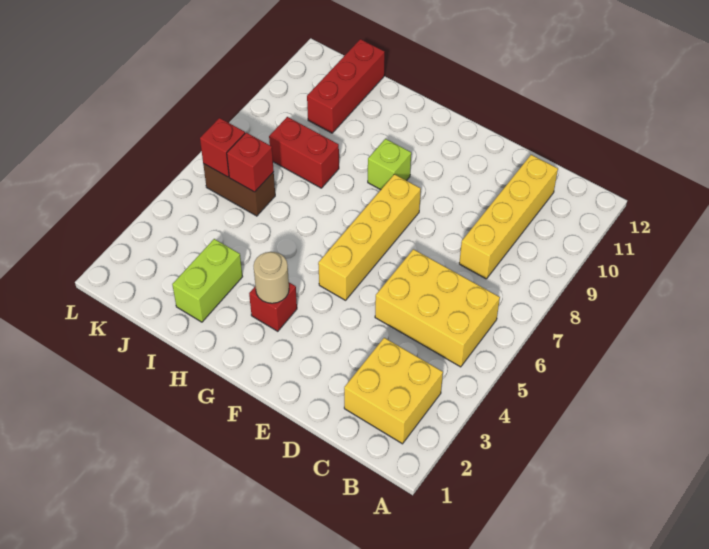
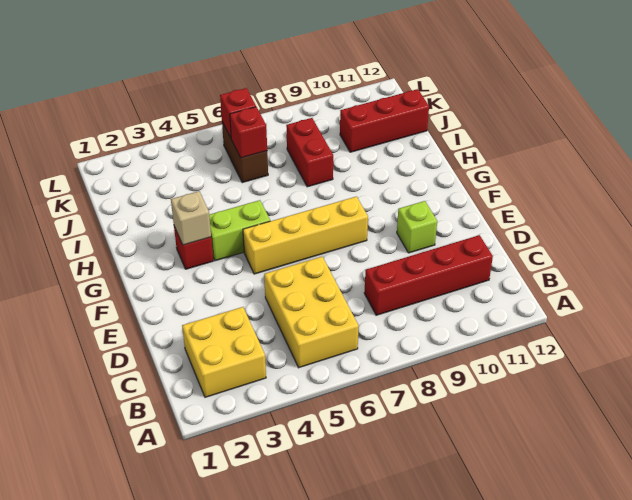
yellow brick C8:C11 level 1 -> red brick C8:C11 level 1
tan round brick G3 level 2 -> tan brick G3 level 2
lime brick G9 level 1 -> lime brick E10 level 1
lime brick I2:I3 level 1 -> lime brick G4:G5 level 1

